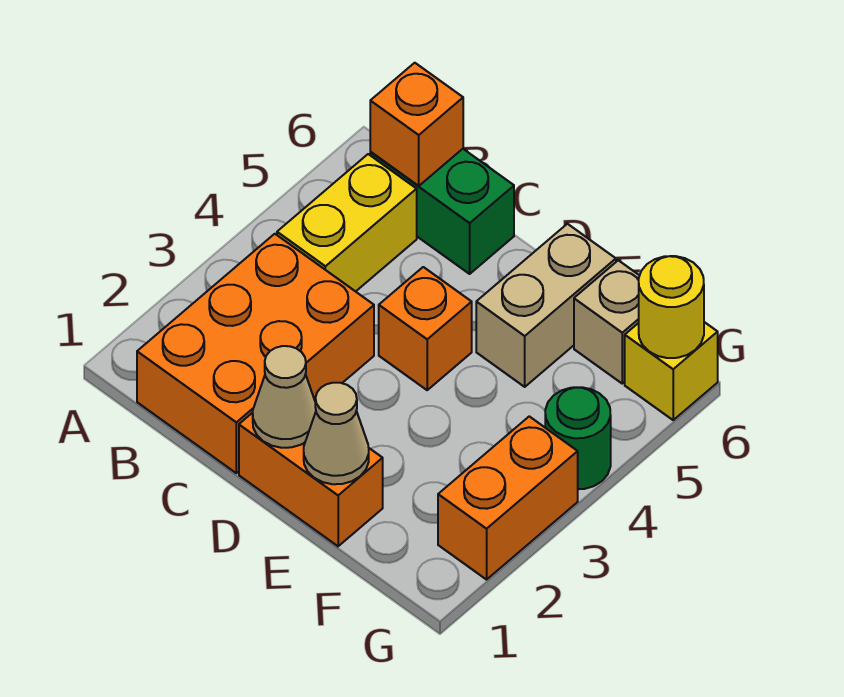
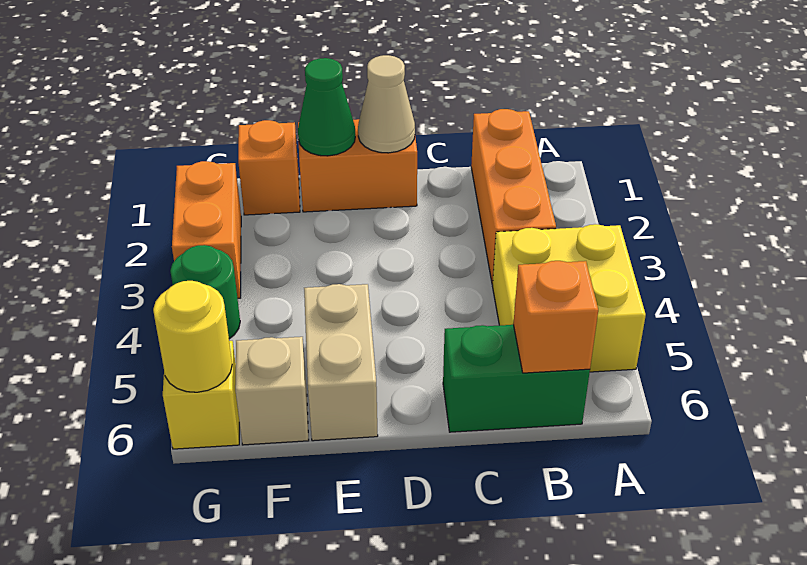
orange brick B1:C3 level 1 -> orange brick B1:B3 level 1
yellow brick B4:B5 level 1 -> yellow brick A4:B5 level 1
orange brick D4 level 1 -> orange brick F1 level 1
tan cone E1 level 2 -> green cone E1 level 2

